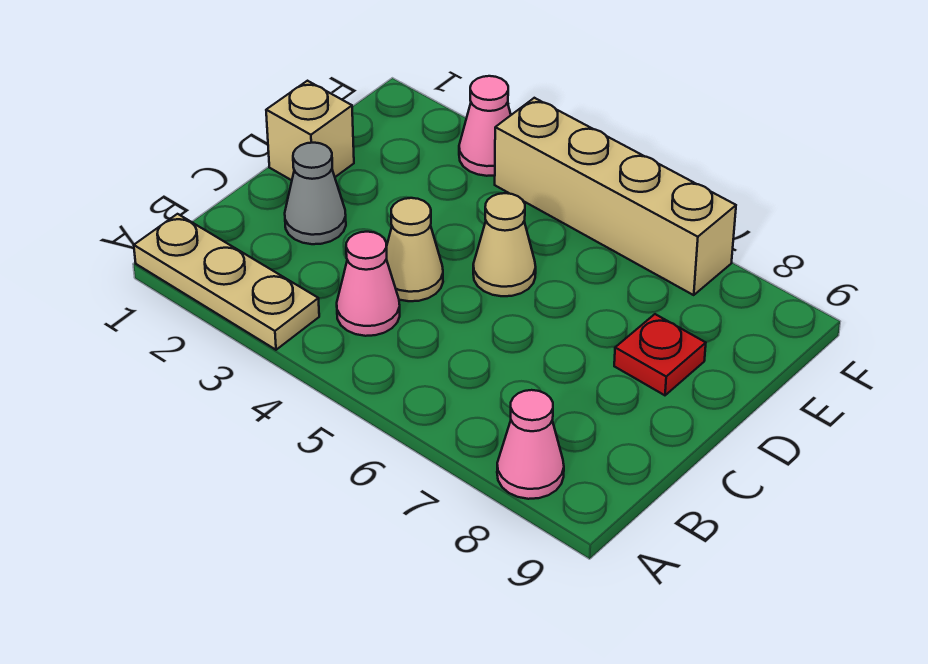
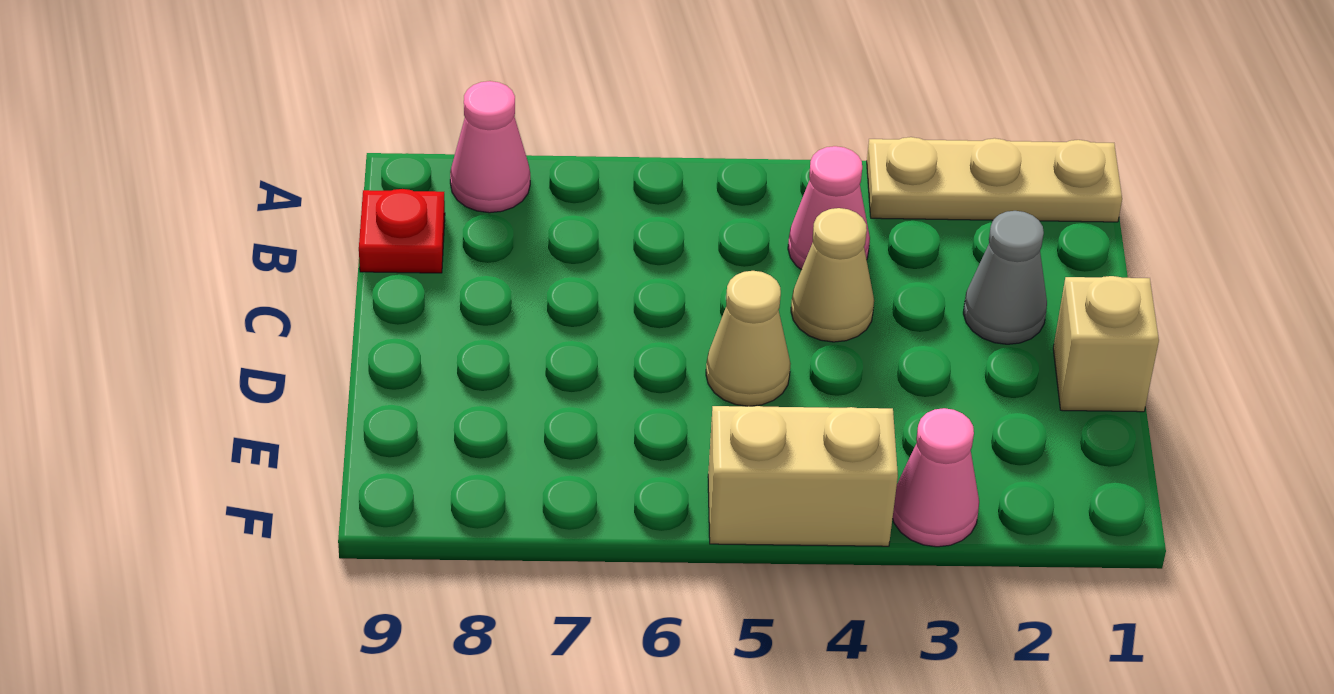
red plate D8 level 1 -> red plate B9 level 1
tan brick F4:F7 level 1 -> tan brick F4:F5 level 1

